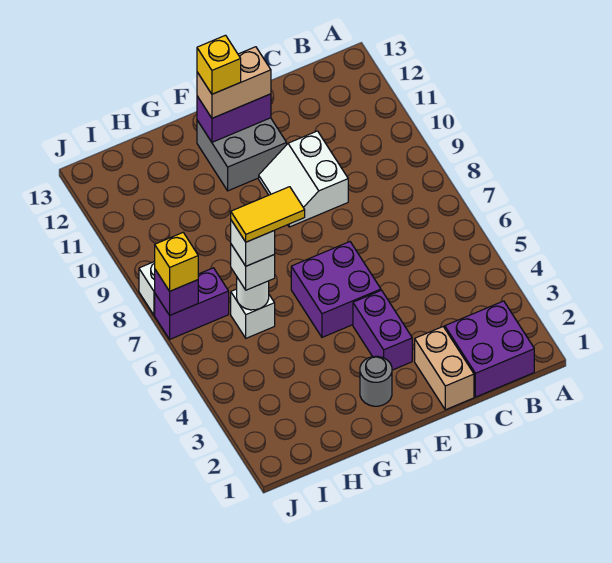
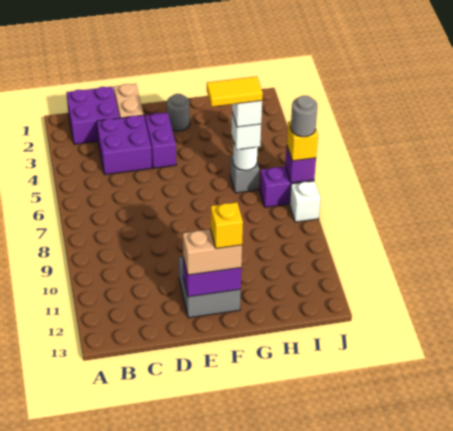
white slope D9:E10 level 1 top D -> none
purple brick E5:F6 level 1 -> purple brick C3:D4 level 1
white brick H6 level 1 -> grey brick H6 level 1
none -> grey round brick J7 level 4

